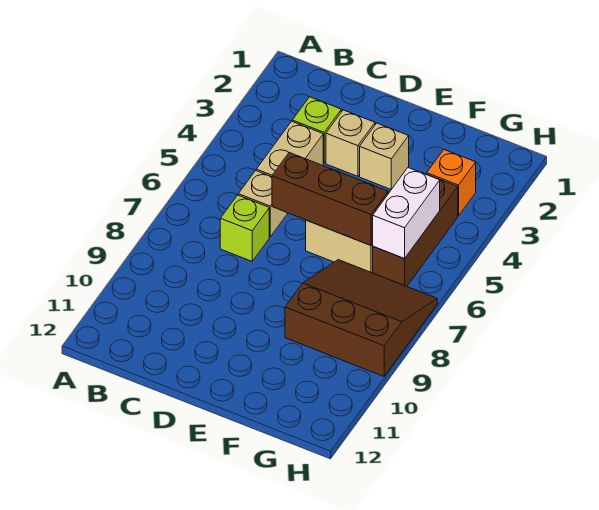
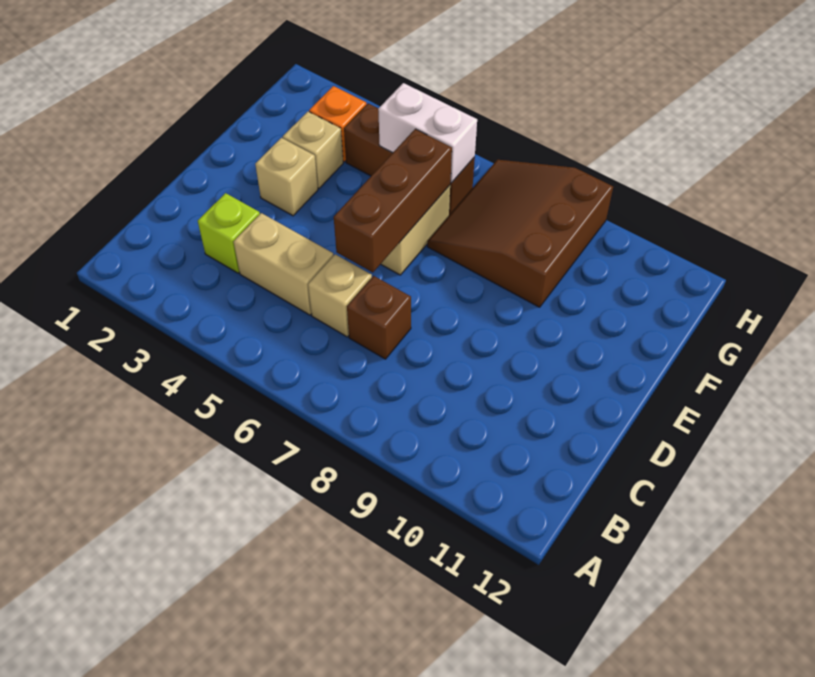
lime brick C7 level 1 -> brown brick C7 level 1
tan brick D3 level 1 -> tan brick F3 level 1

